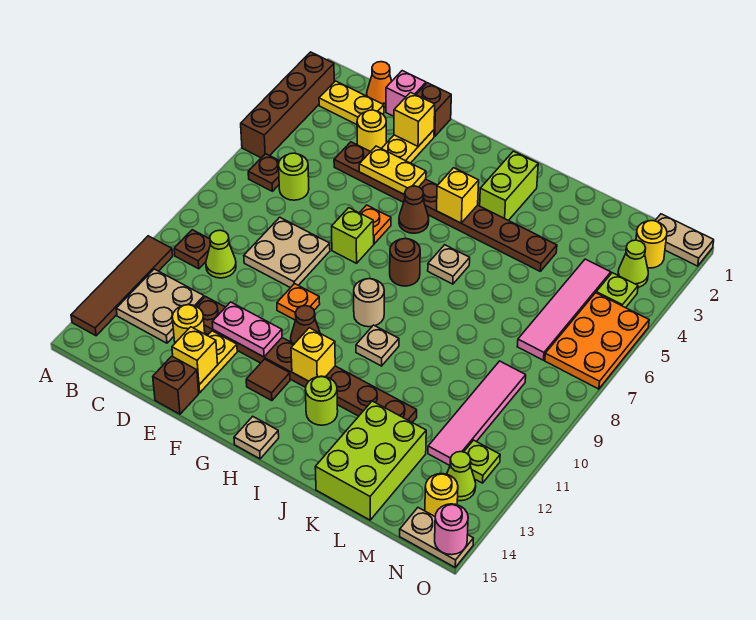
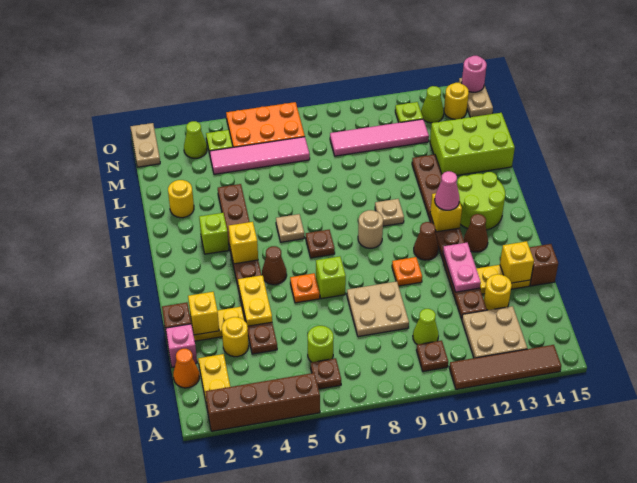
brown tile G13 level 1 -> brown cone G13 level 1
brown round brick H7 level 1 -> brown plate H7 level 1
none -> pink cone H12 level 3
tan plate H15 level 1 -> none
lime brick I2:I3 level 1 -> lime brick I3 level 1
lime round brick I13 level 1 -> lime round brick H13:I14 level 1
yellow round brick N2 level 1 -> yellow round brick K2 level 1

